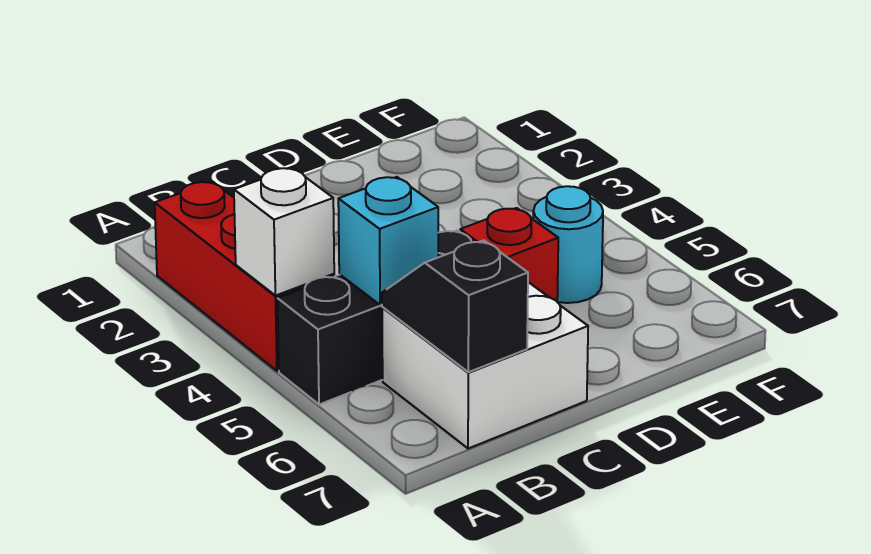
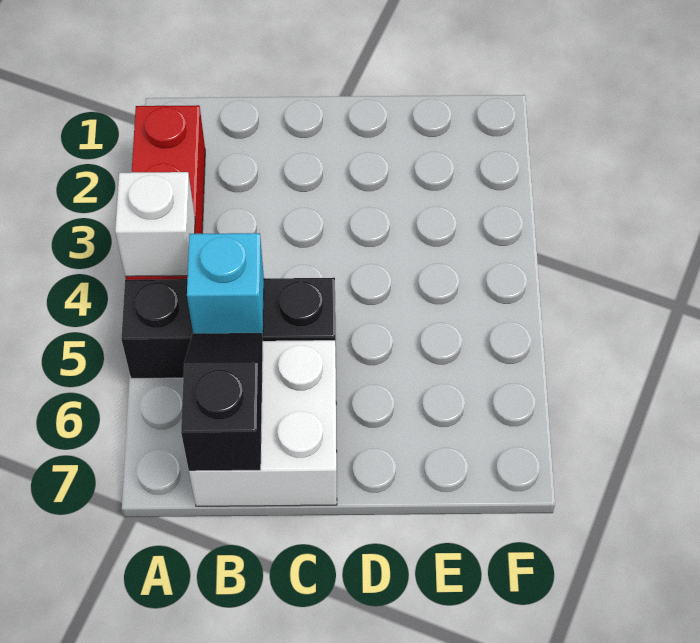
red brick D5 level 1 -> none
cyan round brick E5 level 1 -> none

